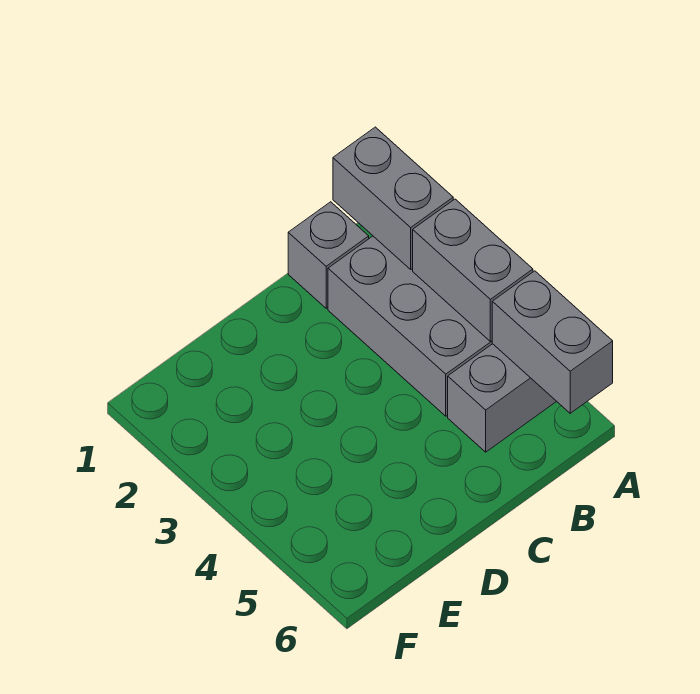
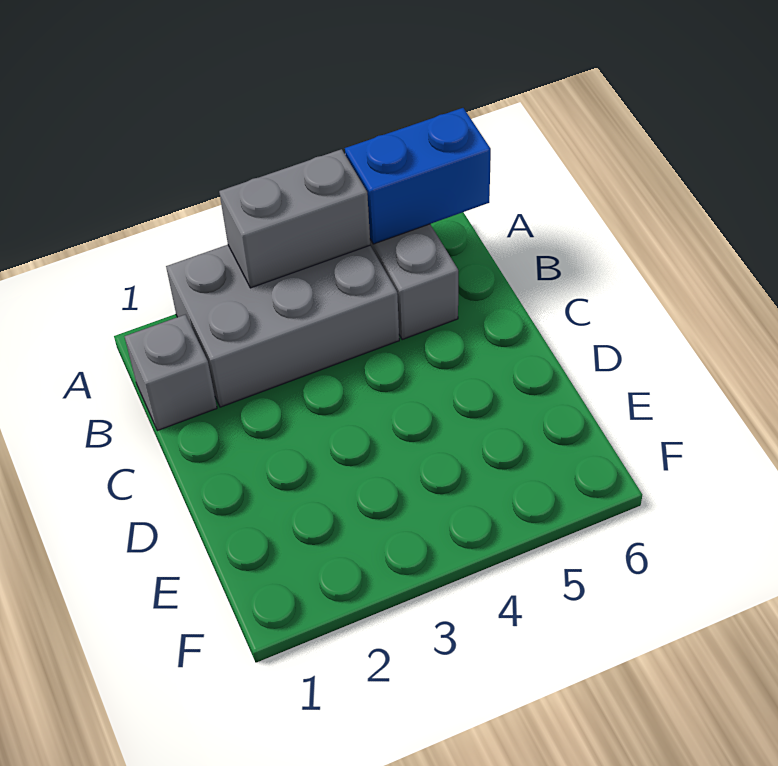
grey brick A1:A2 level 2 -> none
grey brick A5:A6 level 2 -> blue brick A5:A6 level 2

